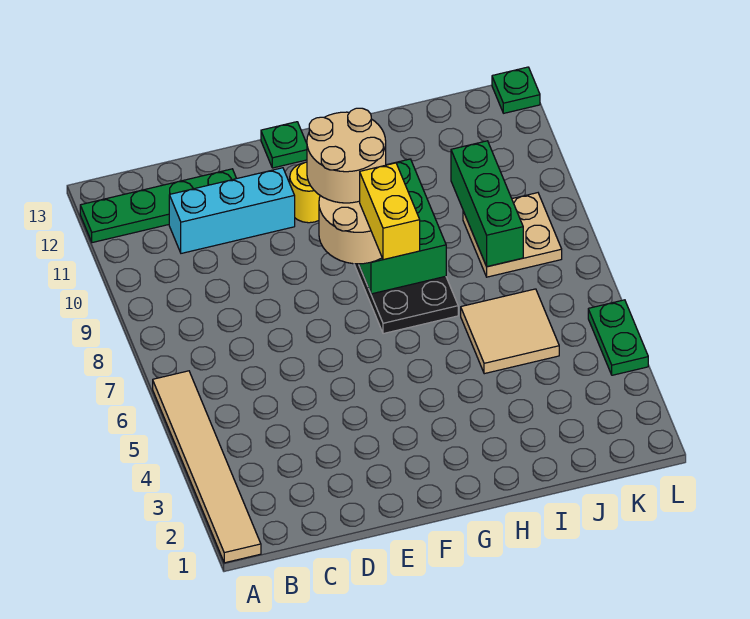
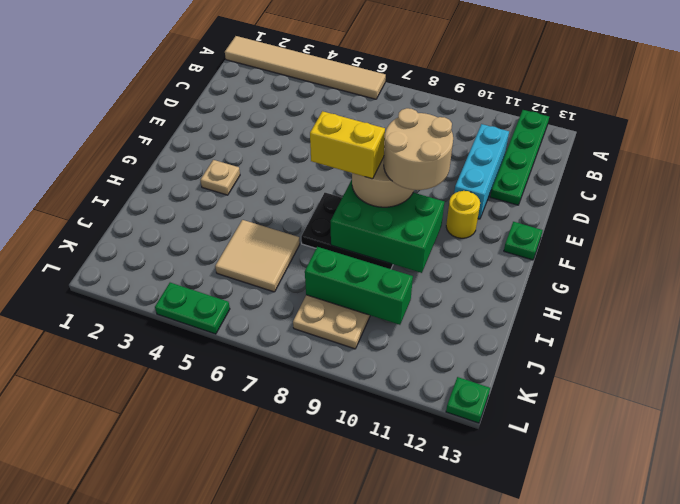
none -> tan plate G3 level 1

